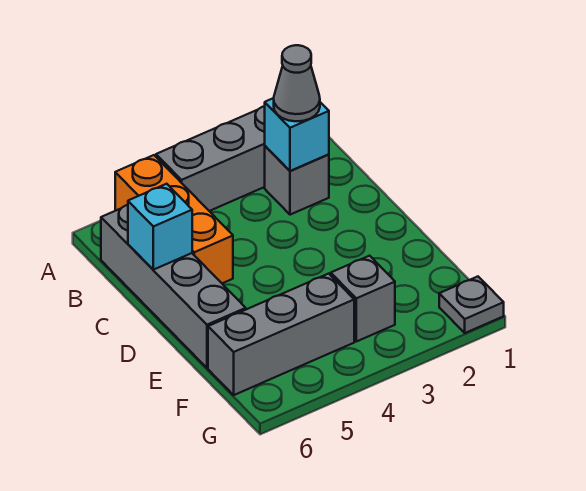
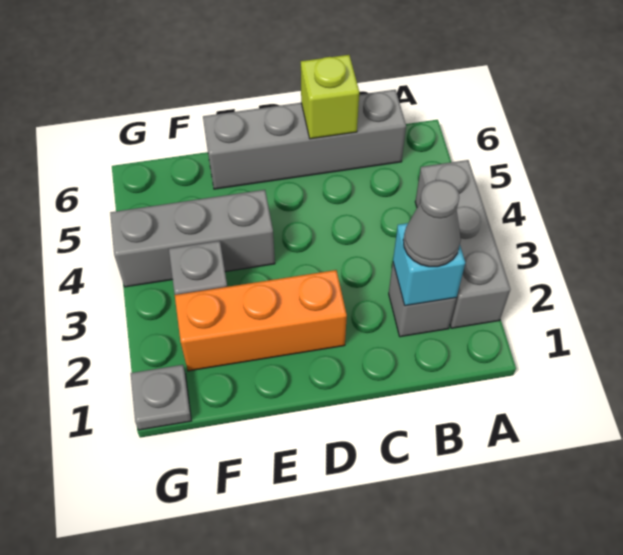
orange brick A5:C5 level 1 -> orange brick D2:F2 level 1
cyan brick C6 level 2 -> lime brick C6 level 2
grey brick F4:F6 level 1 -> grey brick E4:G4 level 1

